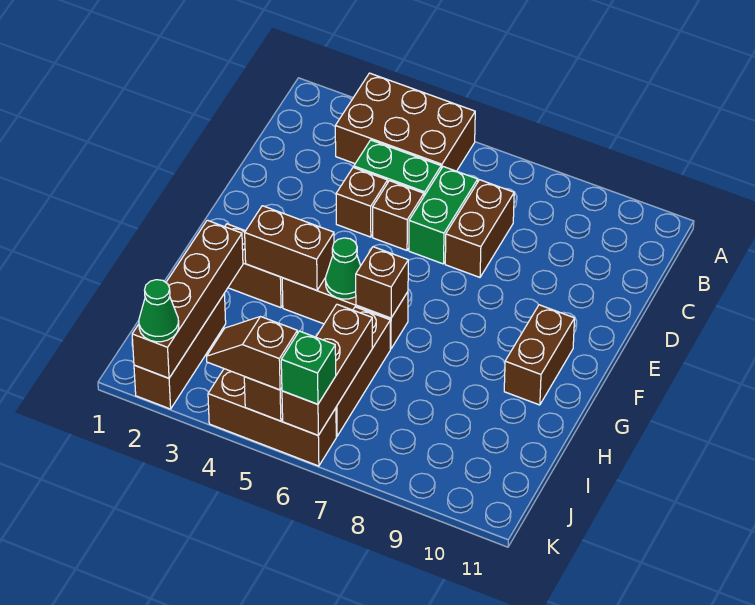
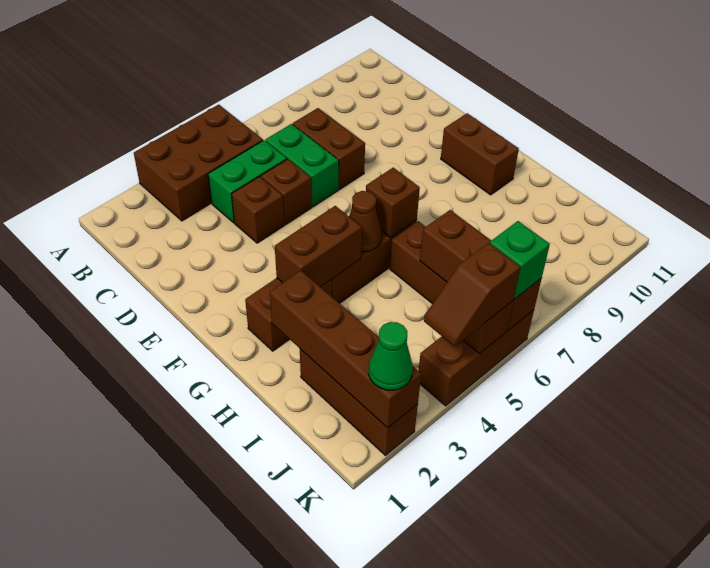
green cone G5 level 2 -> brown cone G5 level 2

